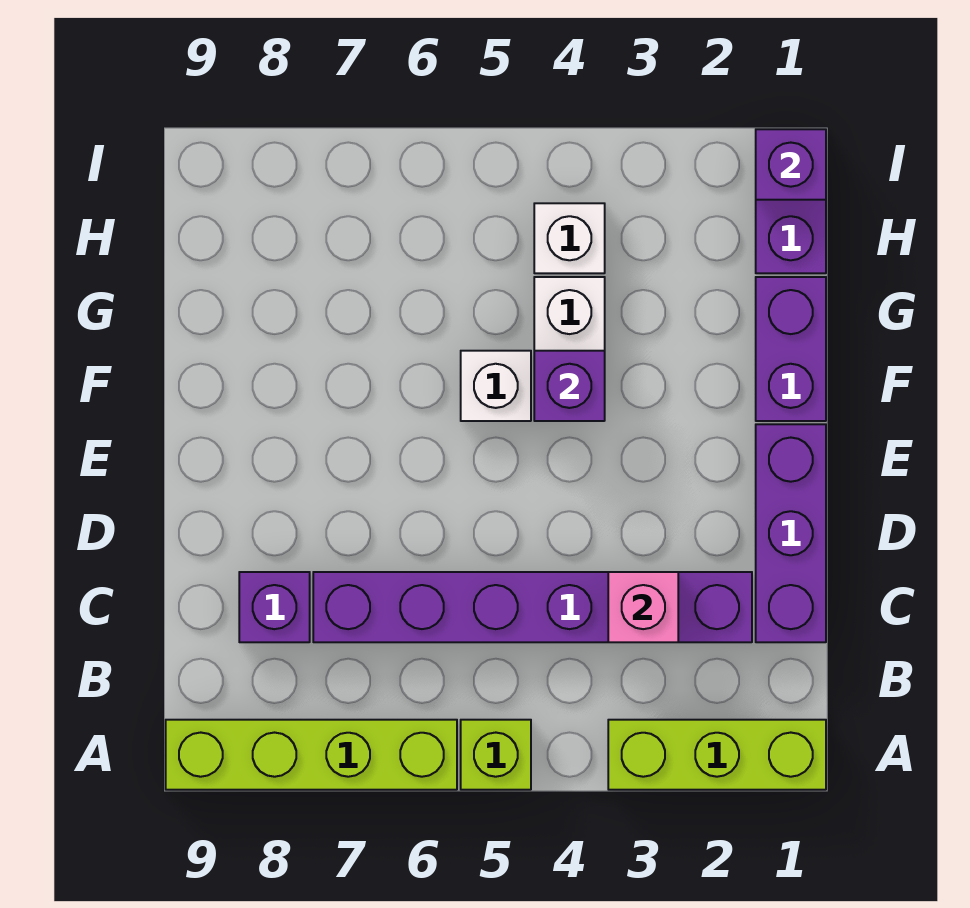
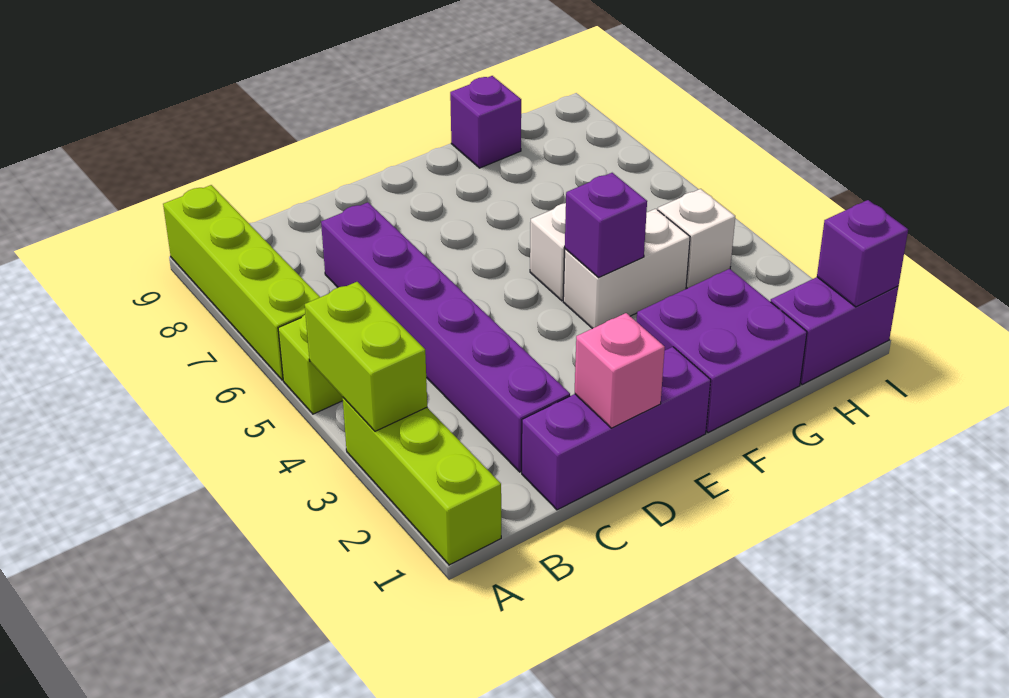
none -> lime brick A3:A4 level 2
pink brick C3 level 2 -> pink brick D1 level 2
purple brick C8 level 1 -> purple brick G9 level 1
purple brick F1:G1 level 1 -> purple brick F1:G2 level 1

